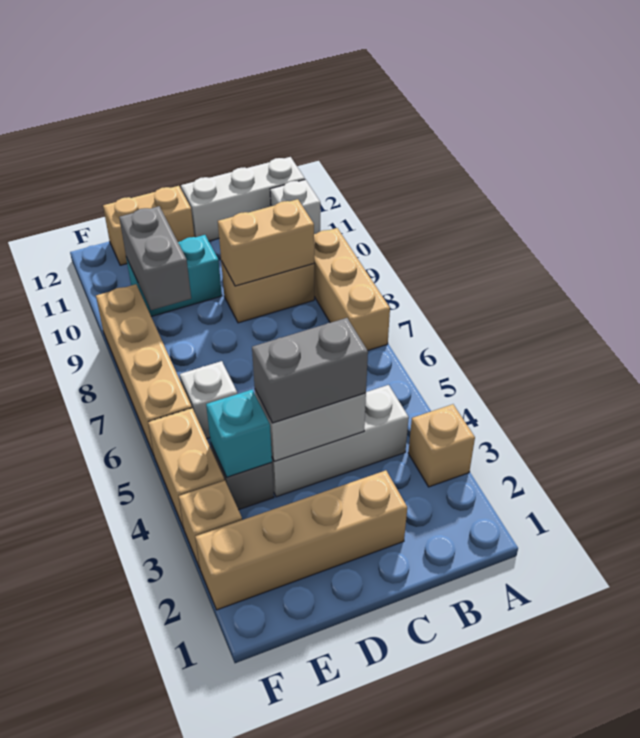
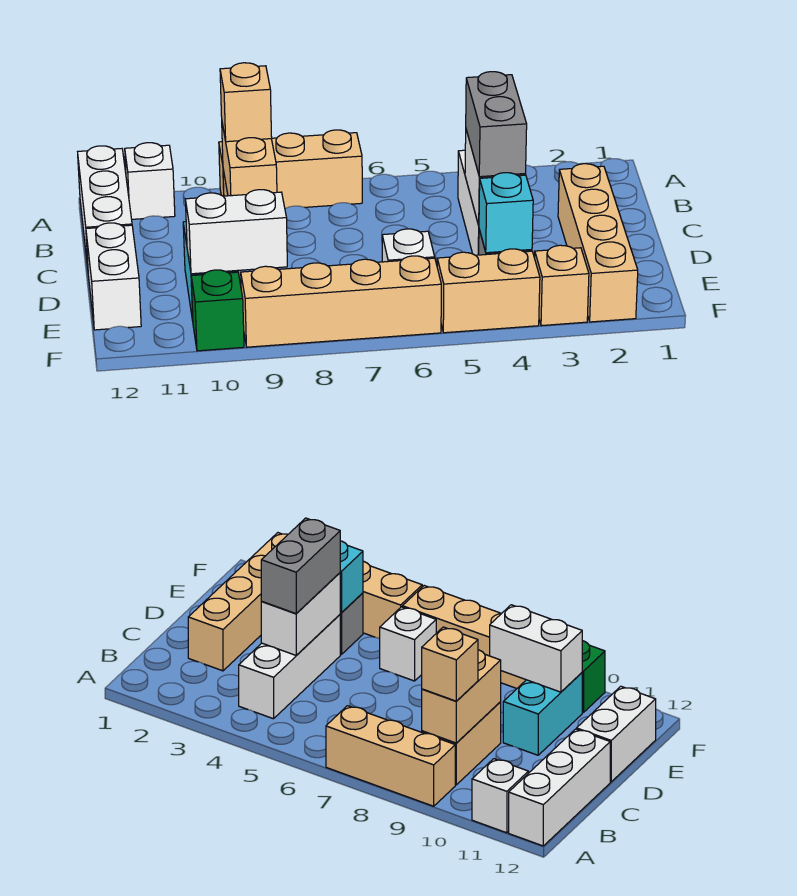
tan brick A3 level 1 -> tan brick B9 level 3
tan brick D12:E12 level 1 -> white brick D12:E12 level 1
grey brick E9:E10 level 2 -> white brick E9:E10 level 2
none -> green brick F10 level 1

